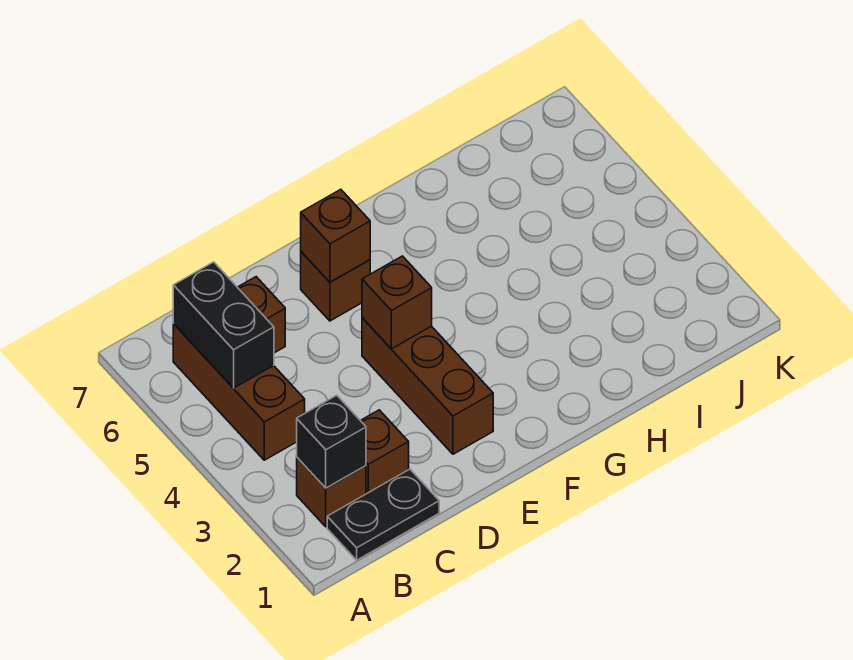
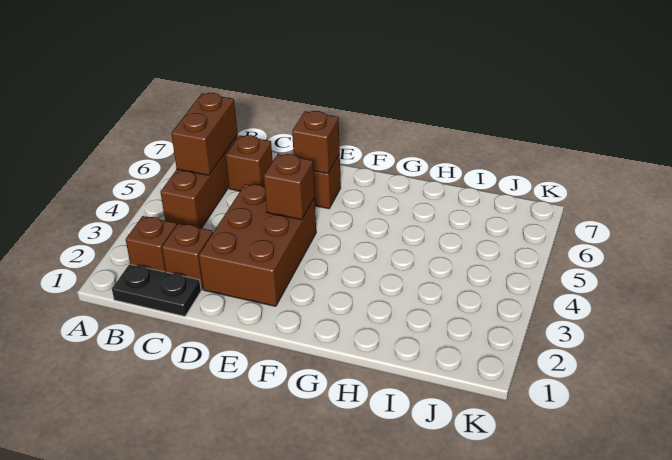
black brick B2 level 2 -> none
black brick B5:B6 level 2 -> brown brick B5:B6 level 2
brown brick E2:E4 level 1 -> brown brick D2:E4 level 1

